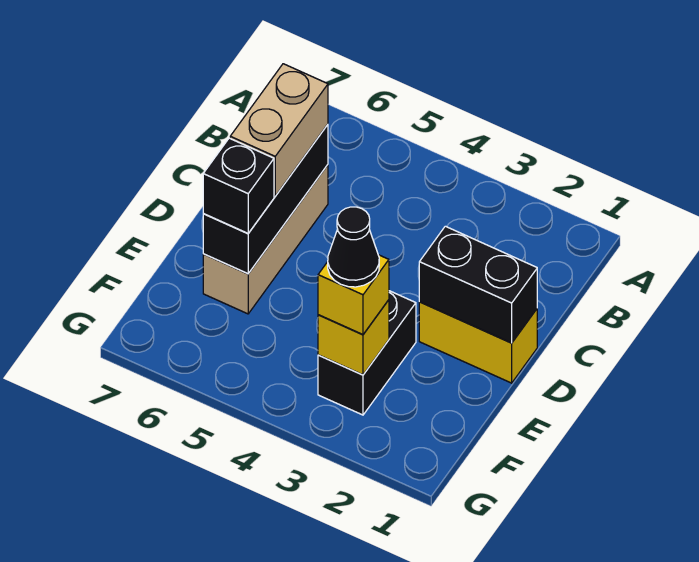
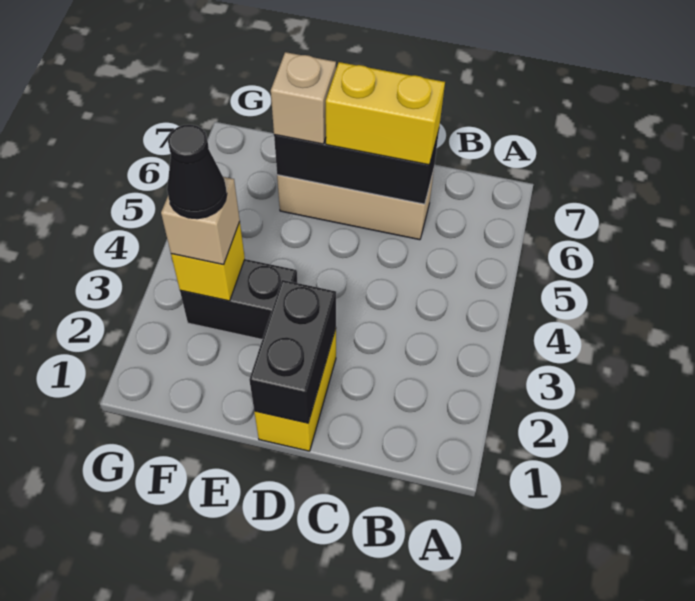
tan brick C6:D6 level 3 -> yellow brick C6:D6 level 3
black brick E6 level 3 -> tan brick E6 level 3
yellow brick F3 level 3 -> tan brick F3 level 3

